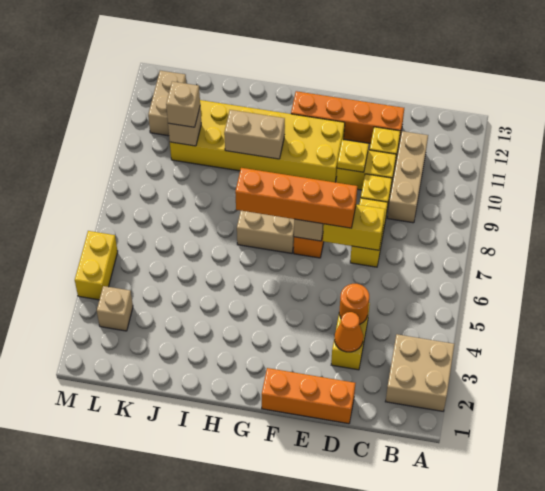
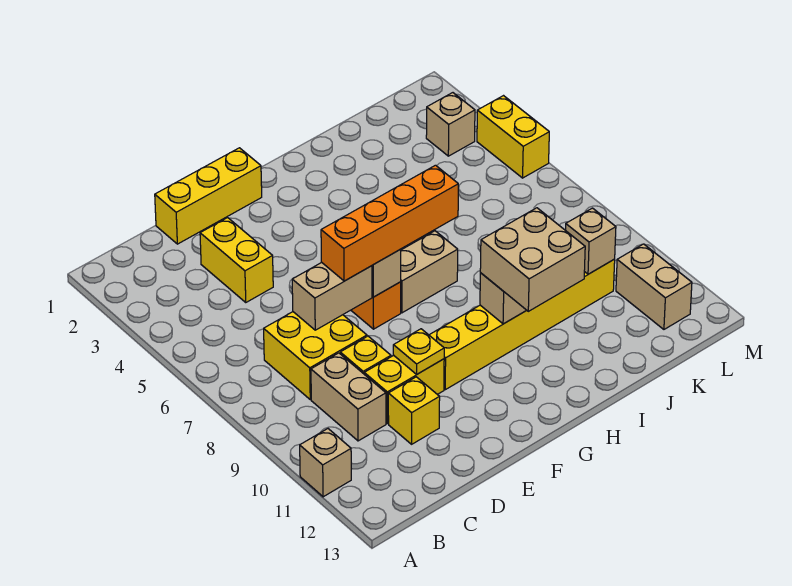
tan brick A2:B3 level 1 -> tan brick H10:I11 level 3
tan brick C9:C11 level 1 -> tan brick C9:C10 level 1
orange brick D1:F1 level 1 -> yellow brick D1:F1 level 1
orange cone D3 level 2 -> none
orange round brick D4 level 2 -> none
yellow brick D7:D8 level 1 -> yellow brick C7:D8 level 1
yellow brick D7:E7 level 2 -> tan brick D7:E7 level 2
orange brick D12:G12 level 1 -> none
yellow brick F10:K11 level 1 -> yellow brick F10:K10 level 1
tan brick K10 level 3 -> tan brick A11 level 1

